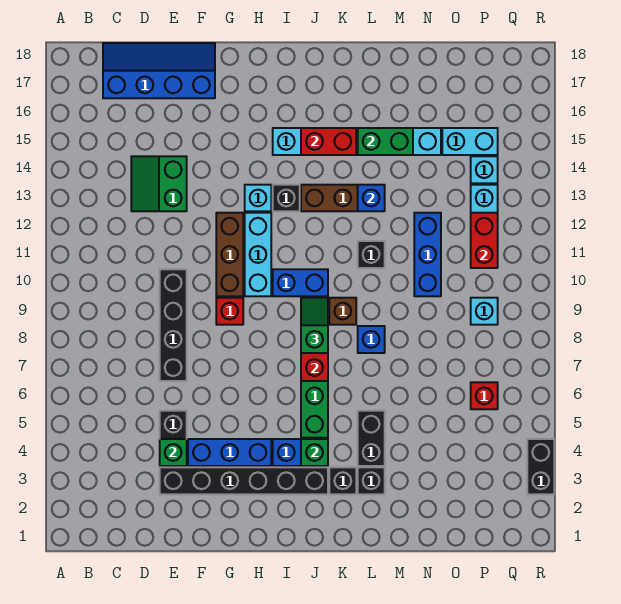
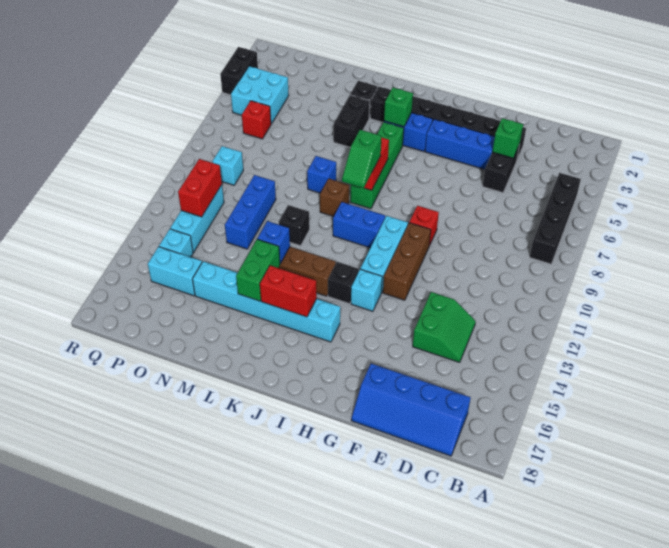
black brick E7:E10 level 1 -> black brick B5:B8 level 1
green brick L15:M15 level 2 -> green brick L14:L15 level 2
none -> cyan brick P4:Q5 level 1

